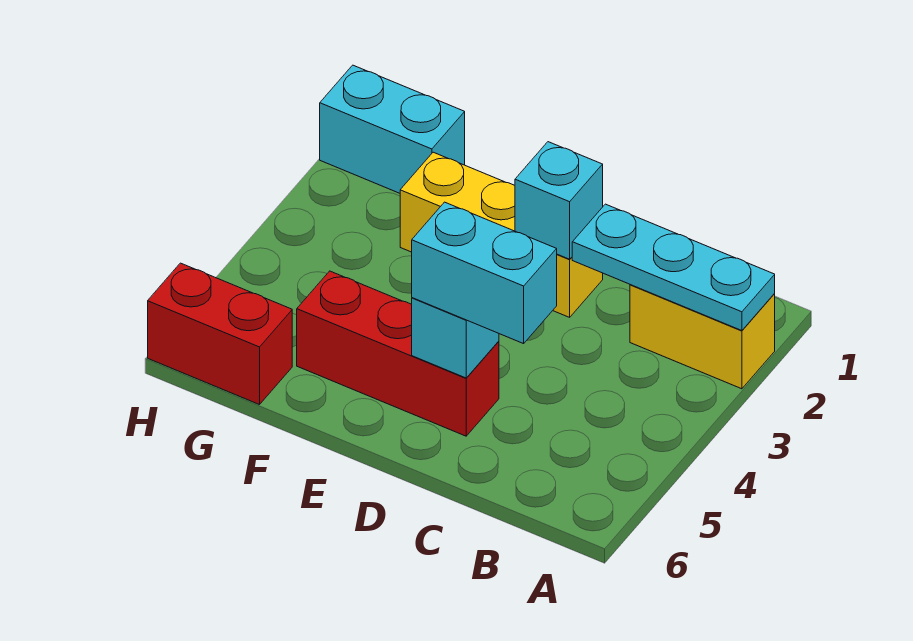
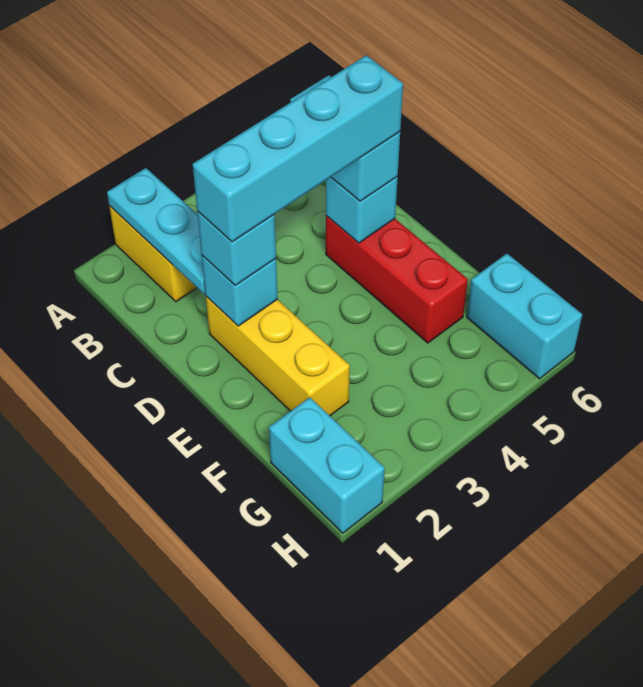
none -> cyan brick D2 level 3
none -> cyan brick D2:D5 level 4
red brick G6:H6 level 1 -> cyan brick G6:H6 level 1

